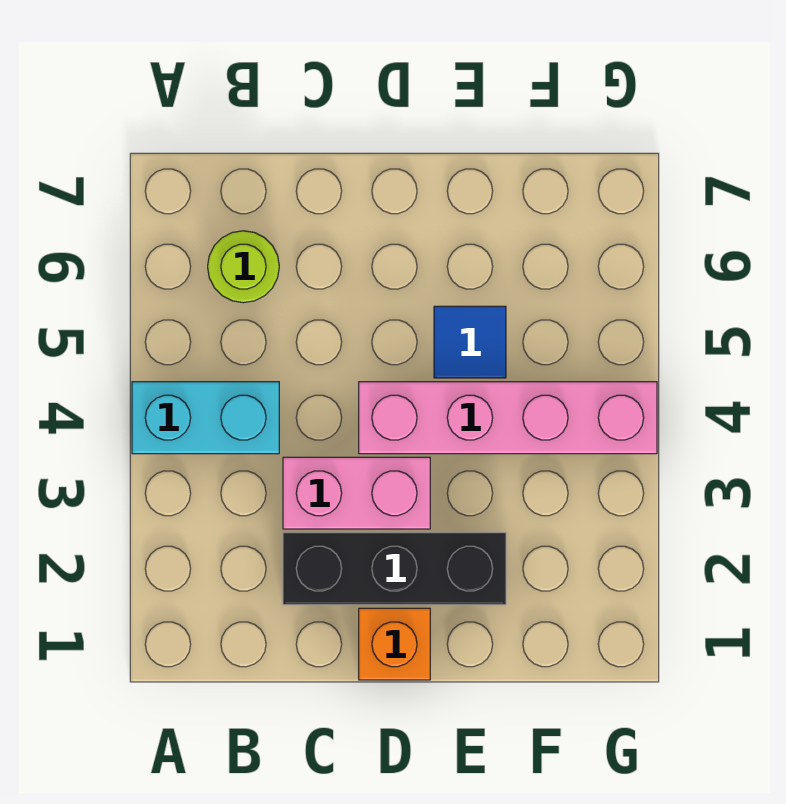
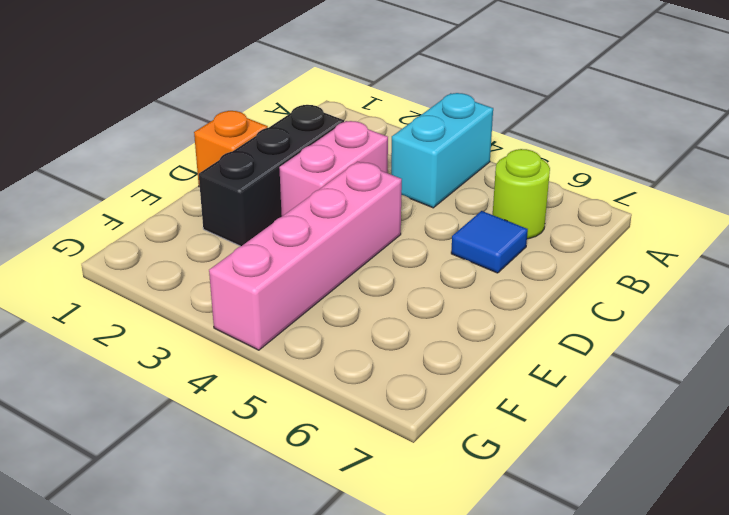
blue tile E5 level 1 -> blue tile C6 level 1

